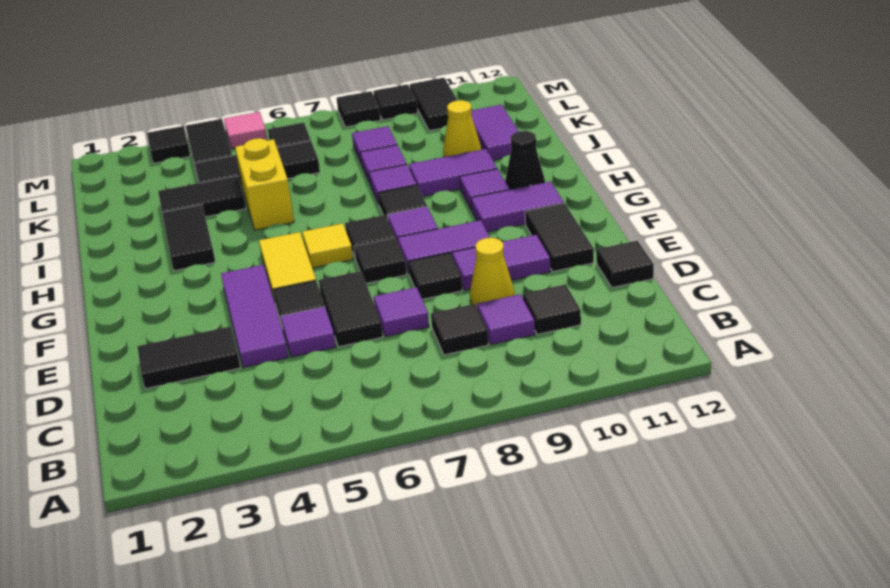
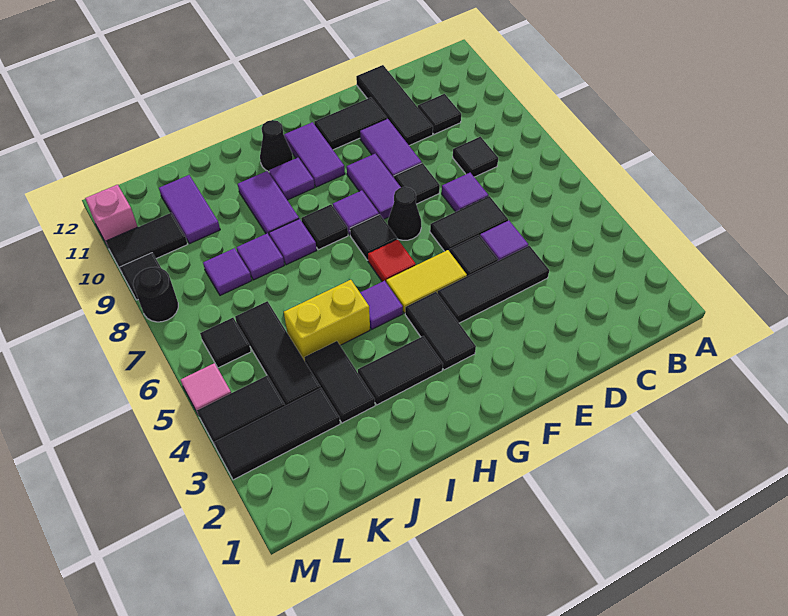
purple tile C9 level 1 -> purple tile H5 level 1
black tile D2:D3 level 1 -> black tile G3:G4 level 1
purple tile D4:F4 level 1 -> black tile D4:F4 level 1
yellow cone D9 level 1 -> none
black tile D12 level 1 -> black tile D10:D12 level 1
black tile F7 level 1 -> black cone F7 level 1
yellow tile G6 level 1 -> red tile G6 level 1
yellow cone J10 level 1 -> none
purple tile J11:K11 level 1 -> purple tile K10:K11 level 1
black tile M3 level 1 -> black tile K3:M3 level 1
black tile M8 level 1 -> black round brick M8 level 1
none -> pink brick M11 level 1

